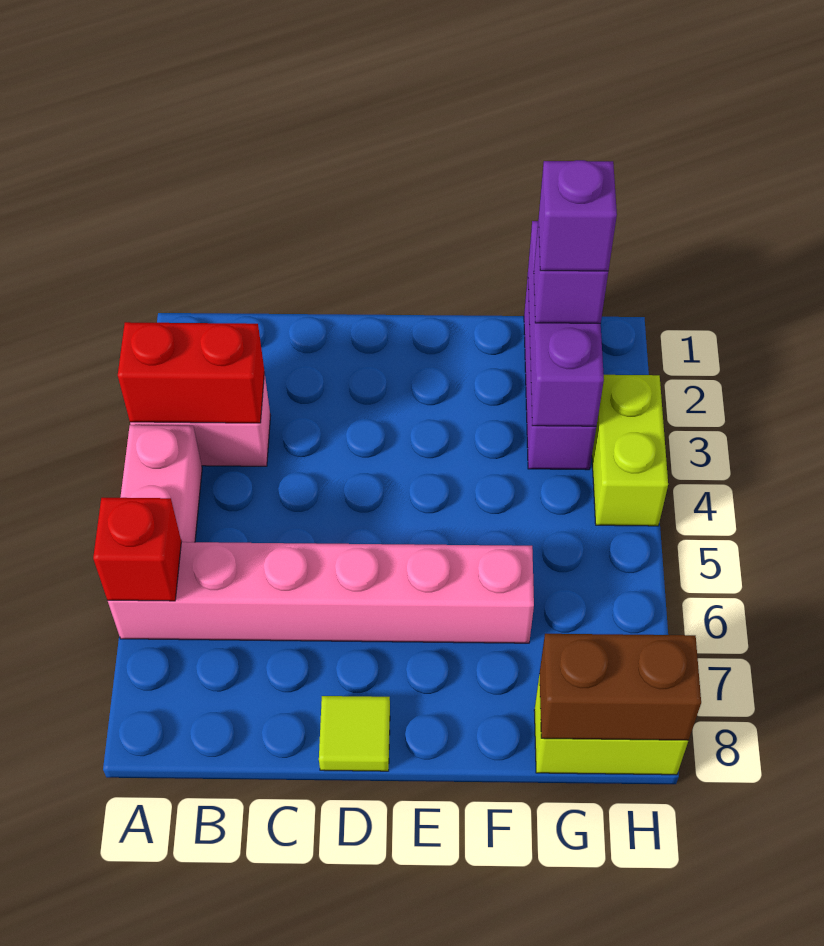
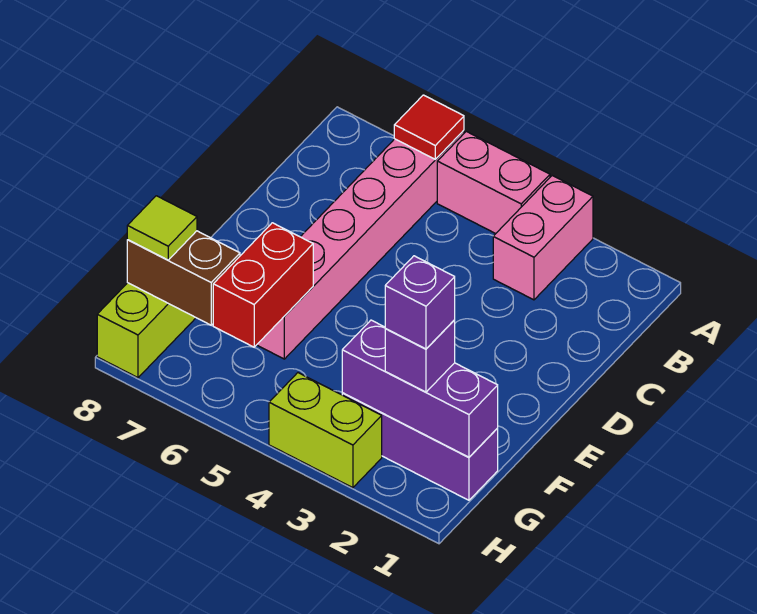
red brick A3:B3 level 2 -> red brick F6:G6 level 2
red brick A6 level 2 -> red tile A6 level 2
lime tile D8 level 1 -> lime tile G8 level 3
brown brick G8:H8 level 2 -> brown brick G7:G8 level 2

